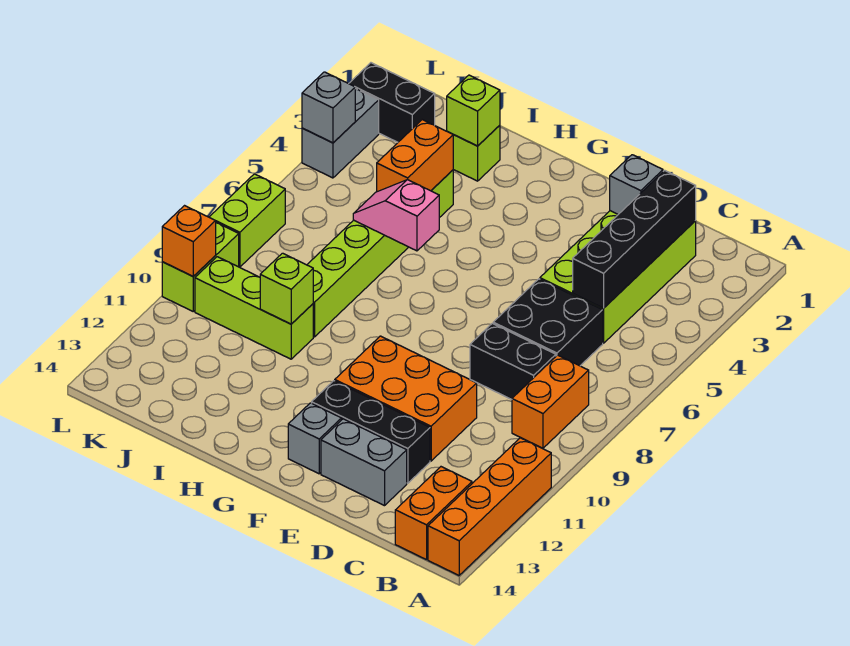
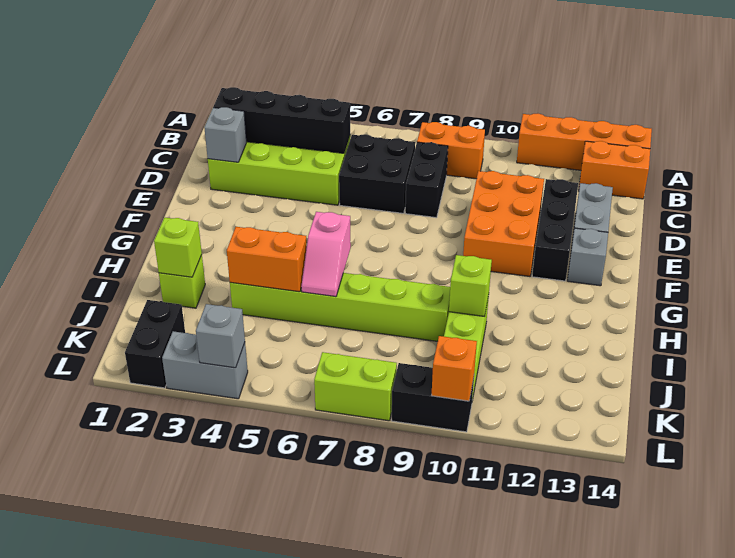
lime brick L9:L10 level 1 -> black brick L9:L10 level 1

